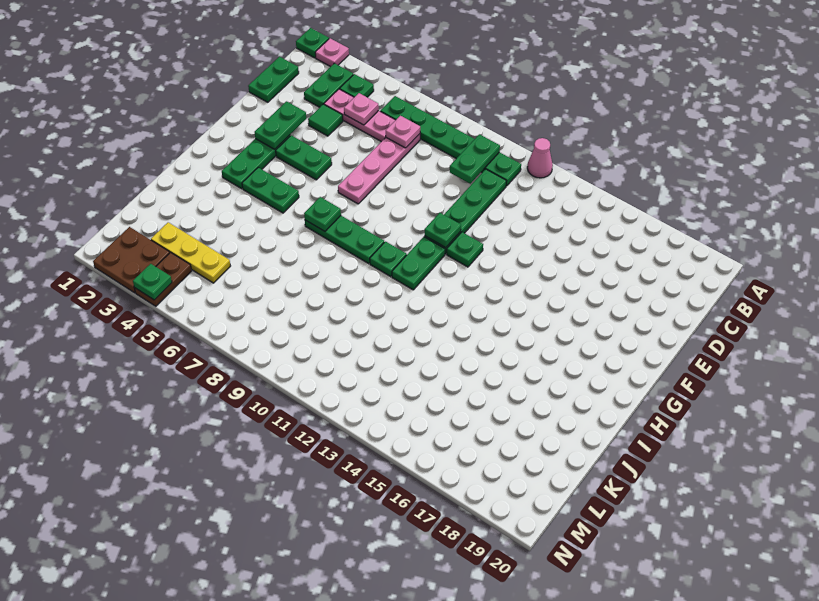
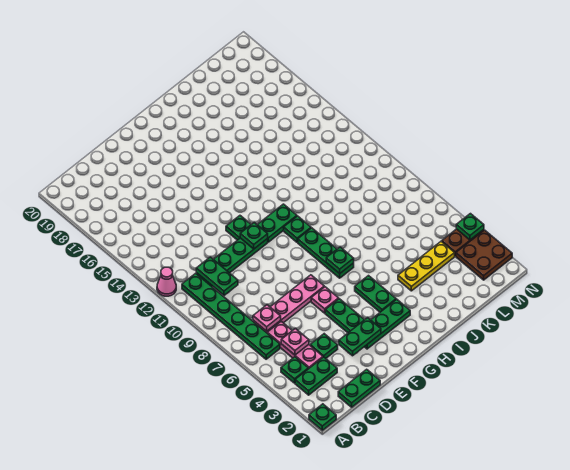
pink plate A2 level 1 -> pink plate F6 level 1
green plate B10:C10 level 2 -> green plate C10:C11 level 2
green tile D4 level 1 -> green plate D4 level 1
yellow plate L3:L5 level 1 -> yellow plate J4:L4 level 1

